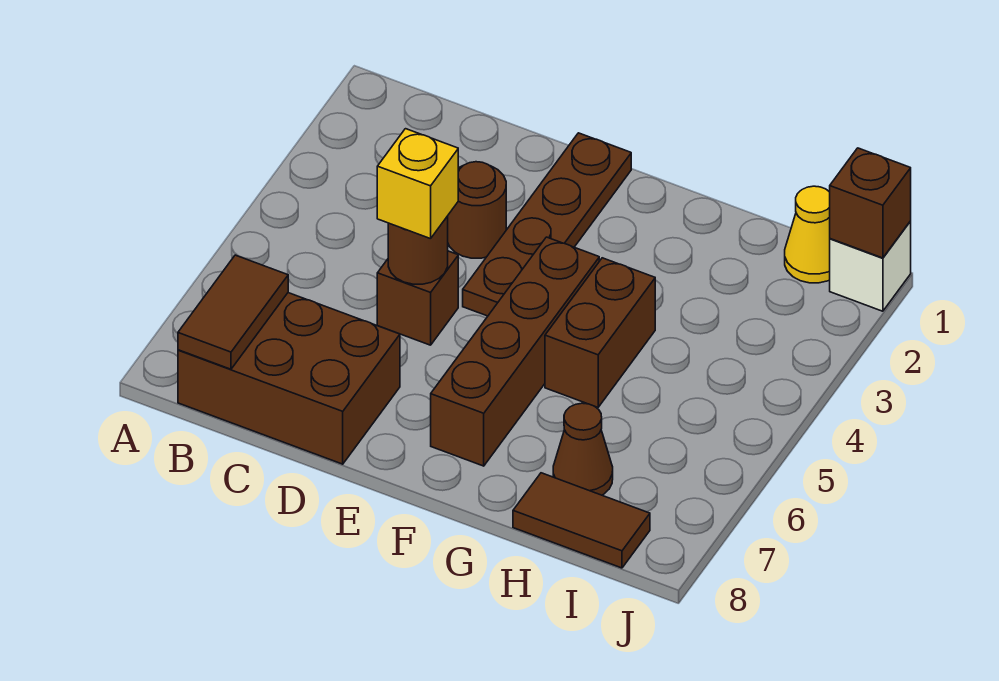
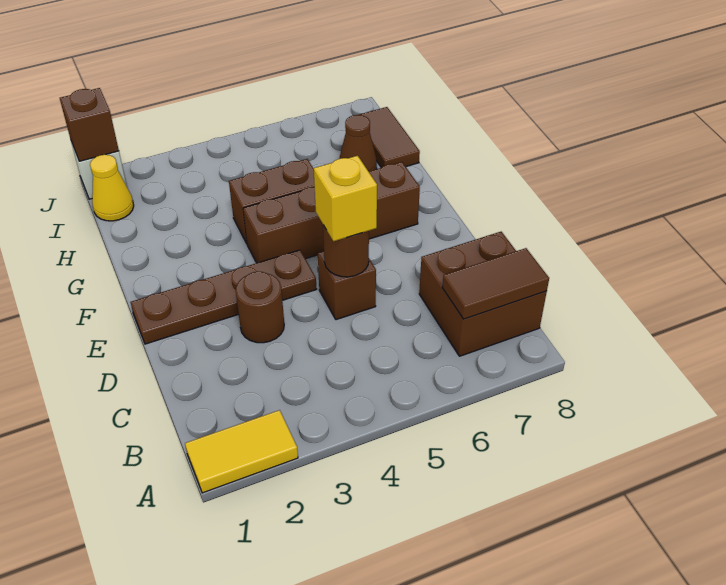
none -> yellow tile A1:A2 level 1
brown brick B7:D8 level 1 -> brown brick B7:C8 level 1

